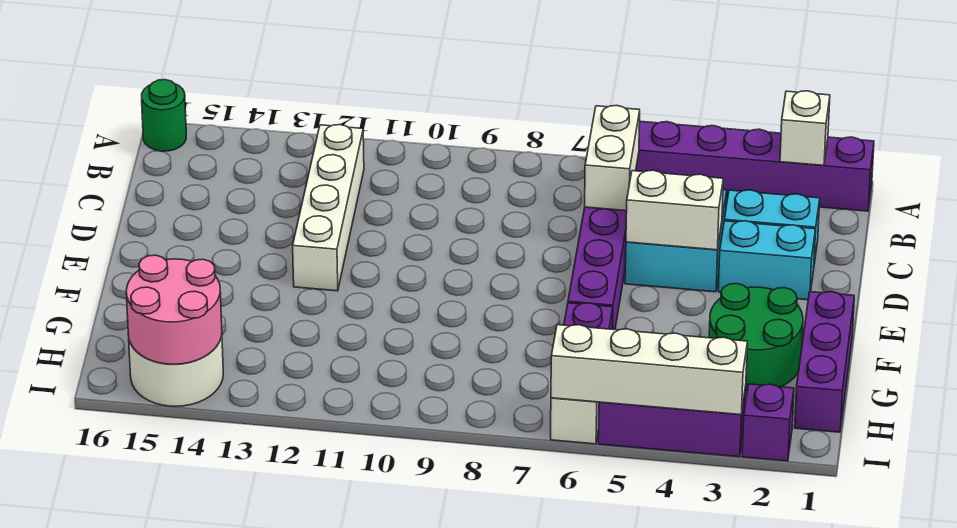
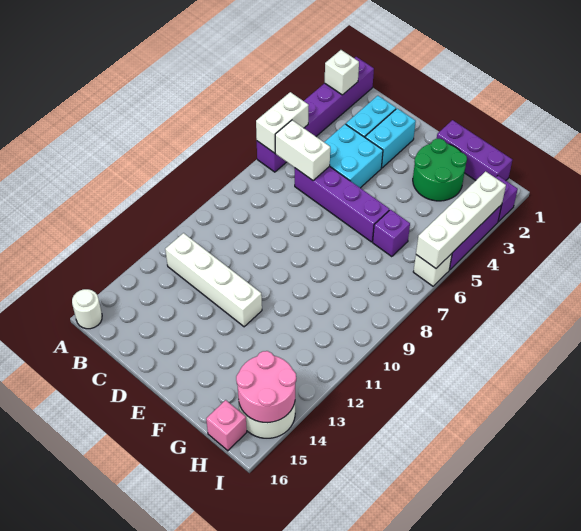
green round brick A16 level 1 -> white round brick A16 level 1
white brick D4:D5 level 2 -> white brick A5:A6 level 2
none -> pink brick H16 level 1

